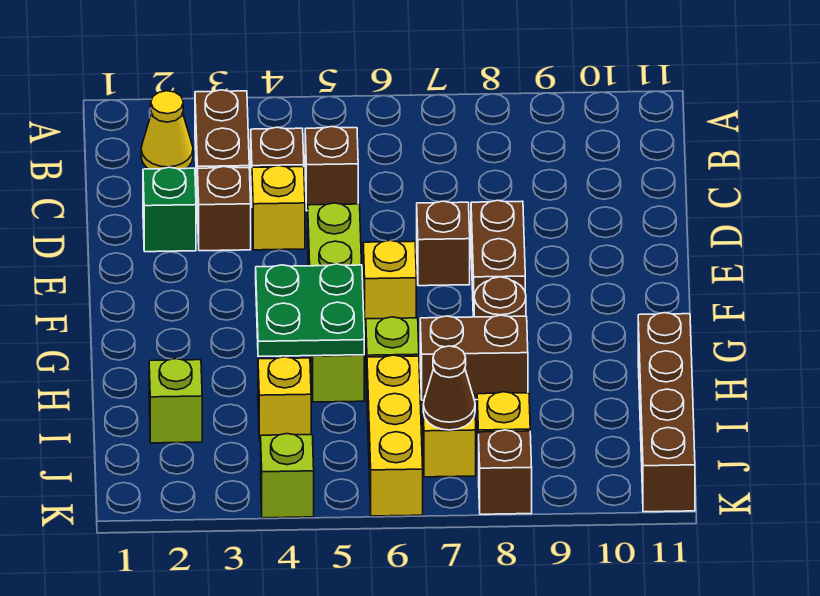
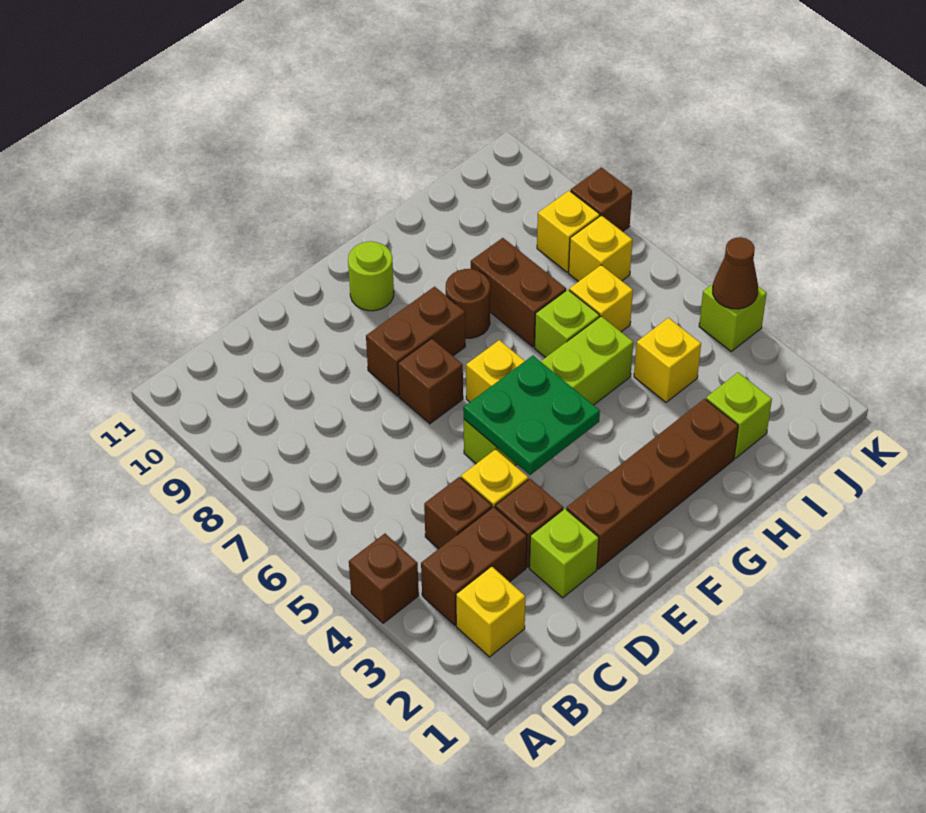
yellow cone B2 level 1 -> yellow brick B2 level 1
brown brick C5 level 1 -> brown brick A4 level 1
green brick D2 level 1 -> lime brick D2 level 1
none -> lime round brick F10 level 1
green plate G4:H5 level 2 -> green plate E4:F5 level 2
brown brick H11:K11 level 1 -> brown brick E2:H2 level 1
yellow brick I6:K6 level 1 -> yellow brick I6 level 1
brown cone J7 level 2 -> brown cone K4 level 2

